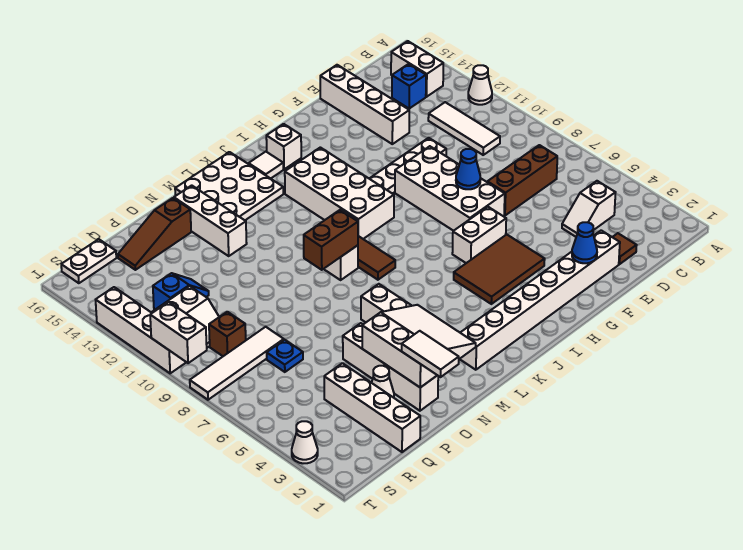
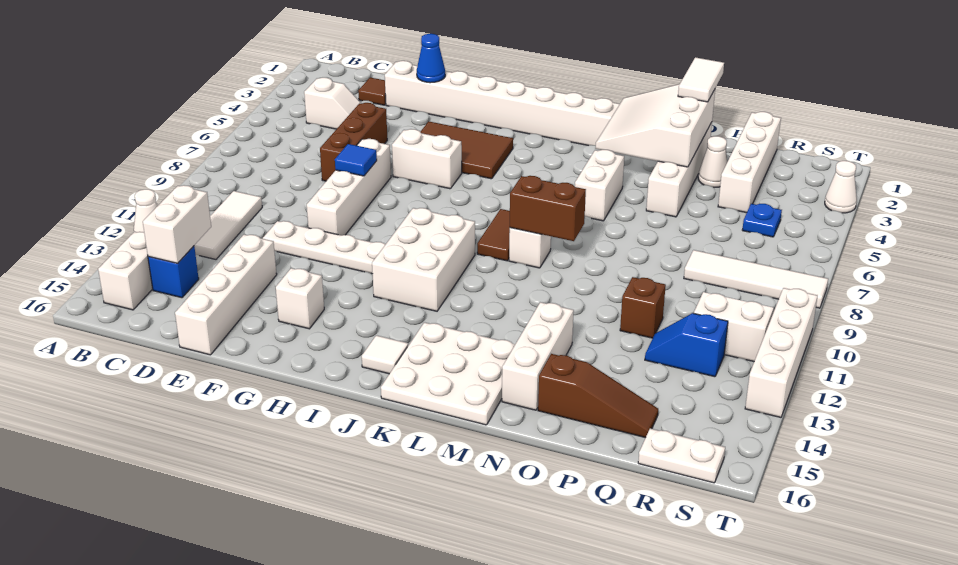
brown brick C7:E7 level 1 -> brown brick E5:E7 level 1
white brick F7:G10 level 1 -> white brick F7:F10 level 1
blue cone F8 level 2 -> blue tile F8 level 2
white brick I10:J13 level 1 -> white brick I10:J12 level 1
white brick I15 level 1 -> white brick G14 level 1
blue plate Q7 level 1 -> blue plate R5 level 1
brown brick R9 level 1 -> brown brick P11 level 1
white brick T9:T10 level 2 -> white brick C13:C14 level 2

